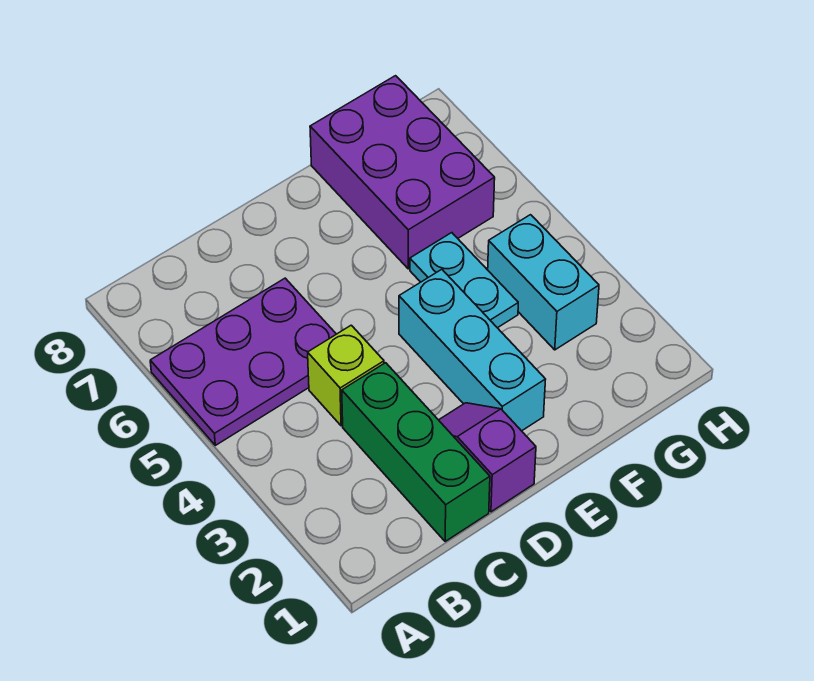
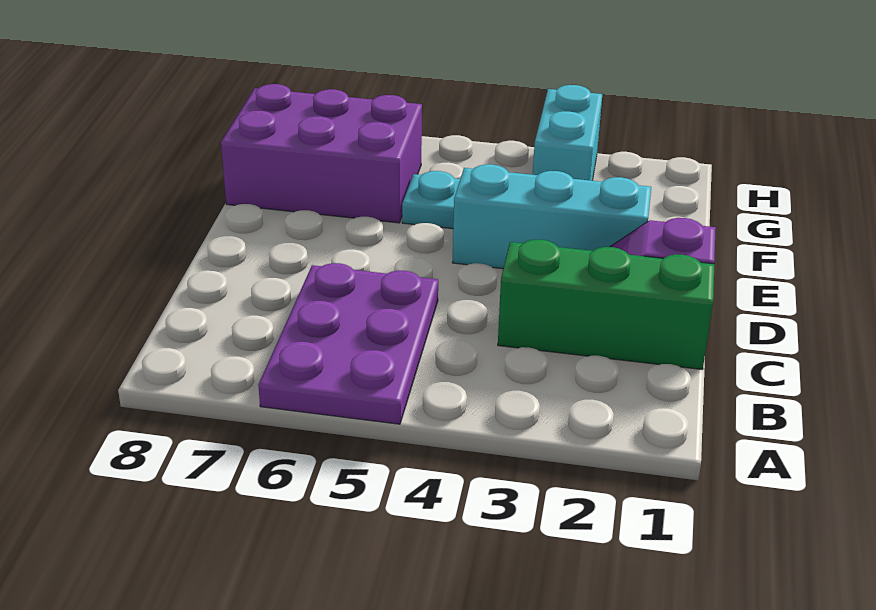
lime brick C4 level 1 -> none
cyan brick G3:G4 level 1 -> cyan brick G3:H3 level 1

